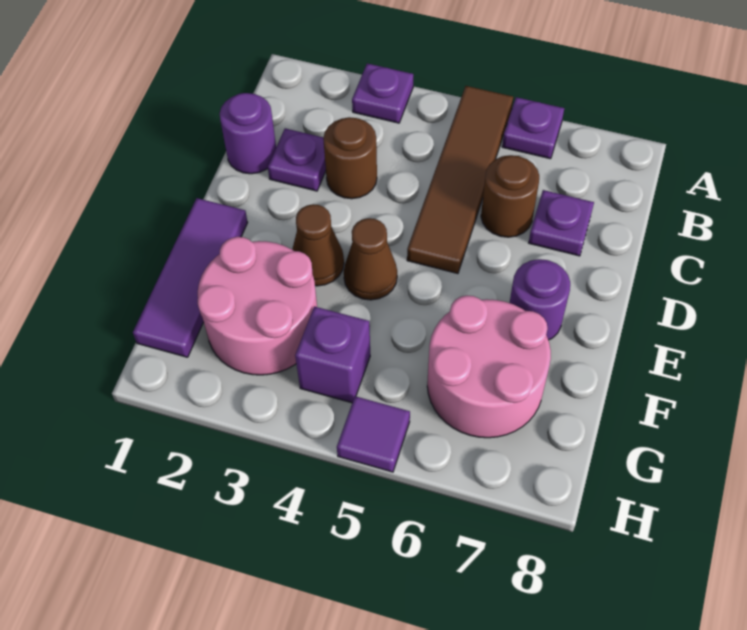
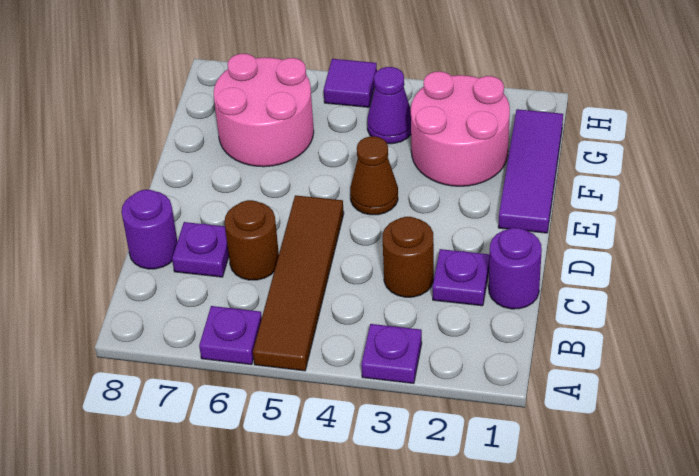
brown cone E3 level 1 -> none
purple round brick E7 level 1 -> purple round brick C8 level 1
purple brick G4 level 1 -> purple cone G4 level 1

